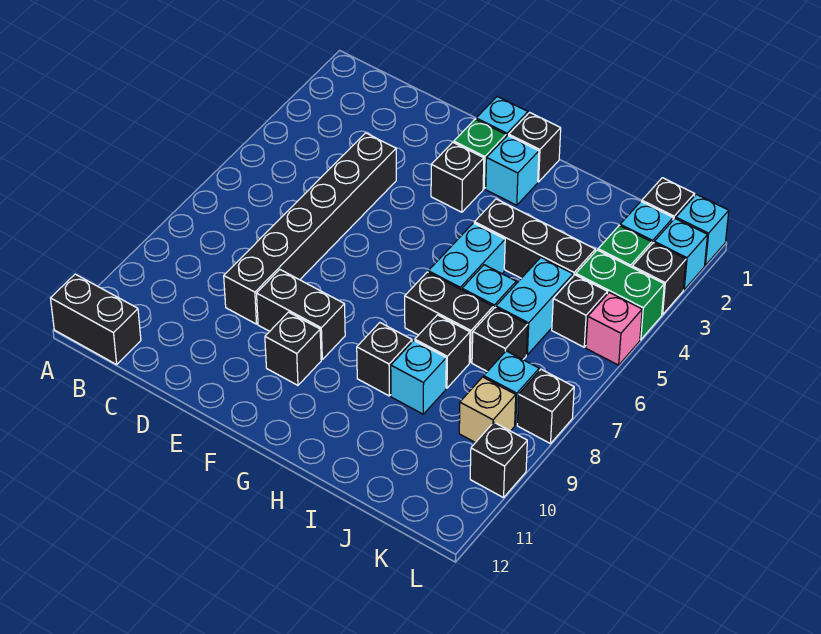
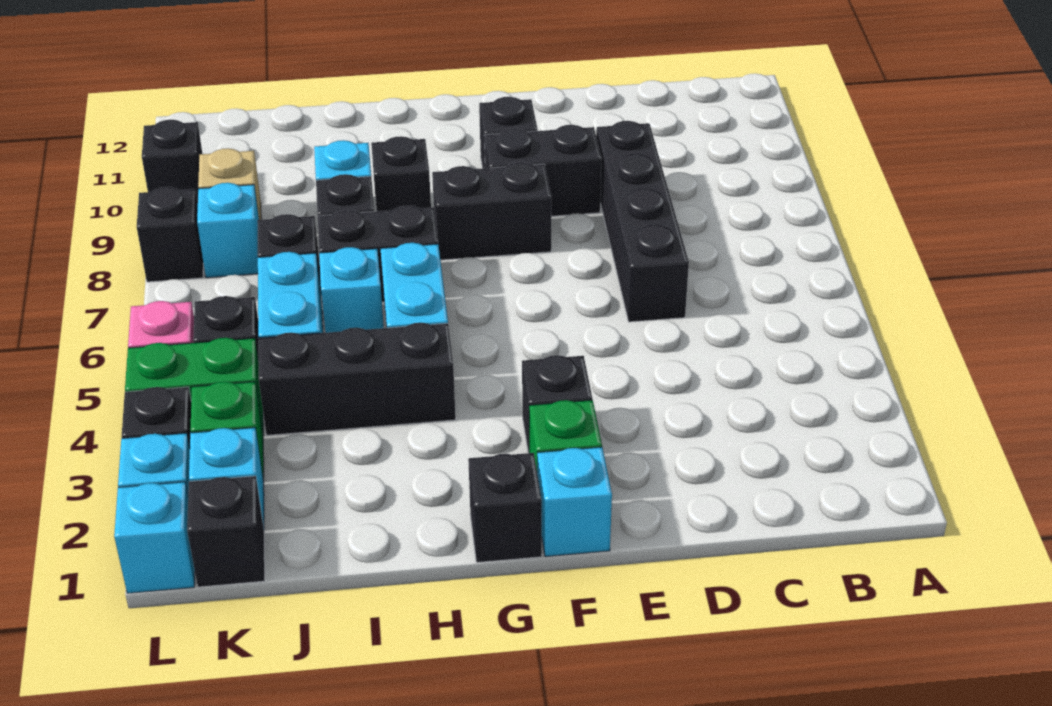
black brick A12:B12 level 1 -> black brick F8:G8 level 1
black brick D4:D9 level 1 -> black brick D6:D9 level 1
cyan brick G2 level 1 -> none

